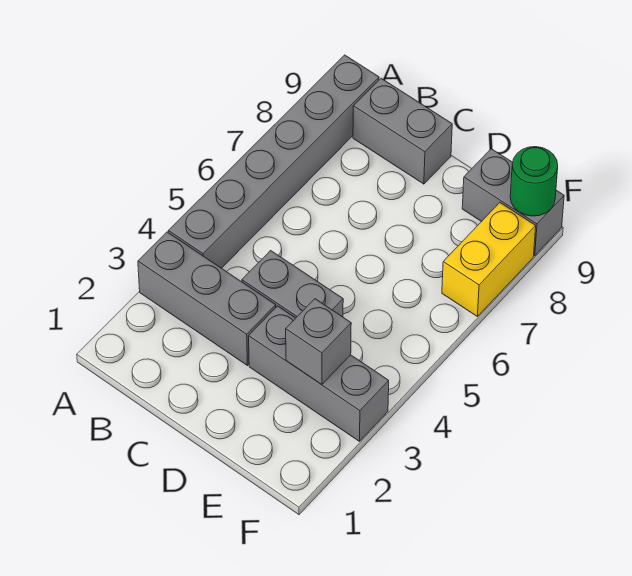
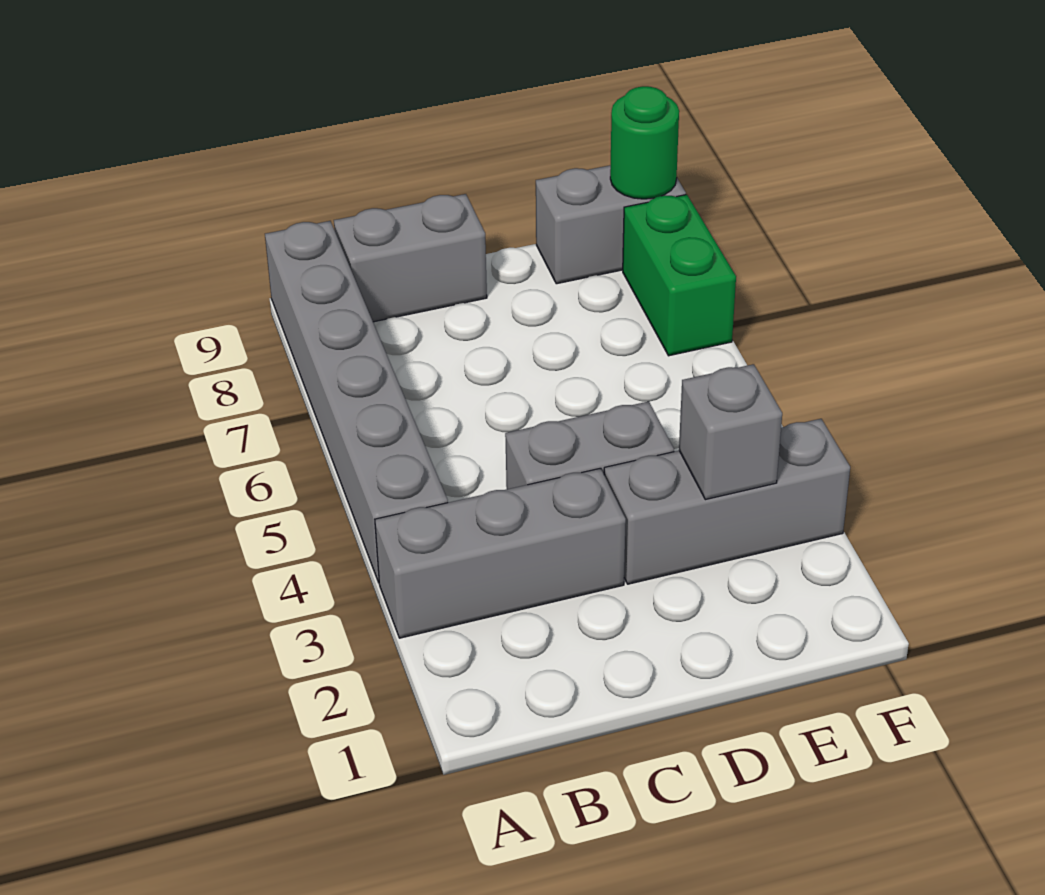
yellow brick F7:F8 level 1 -> green brick F7:F8 level 1

